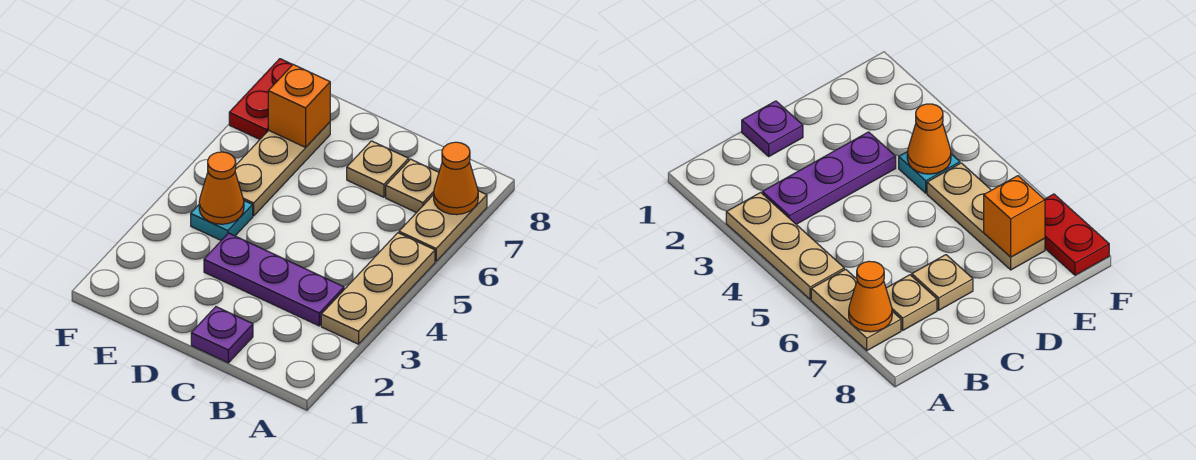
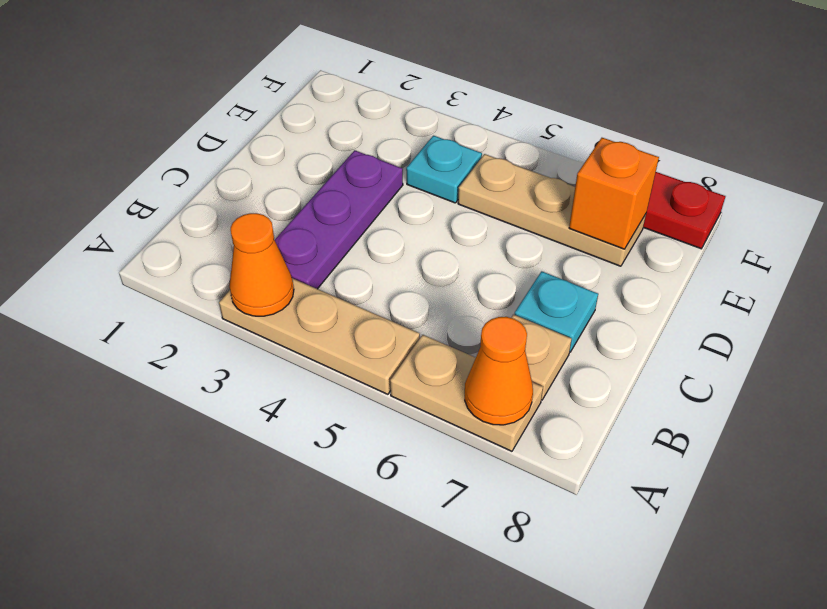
purple plate C1 level 1 -> none
tan plate C7 level 1 -> cyan plate C7 level 1
orange cone E4 level 2 -> orange cone A3 level 2

